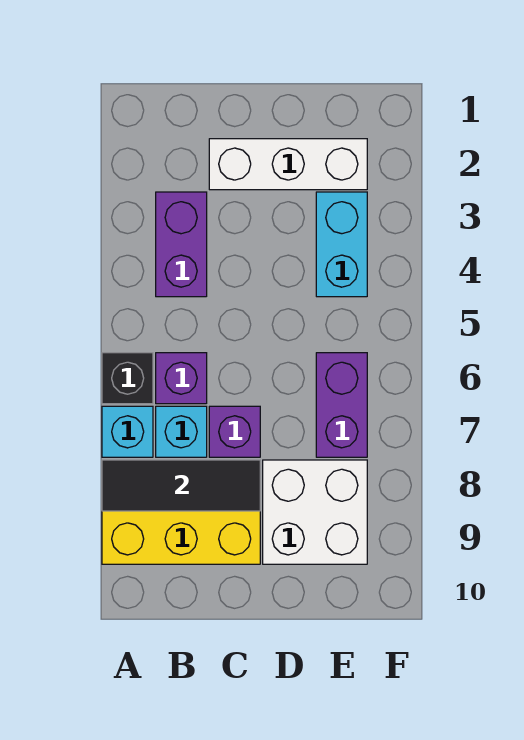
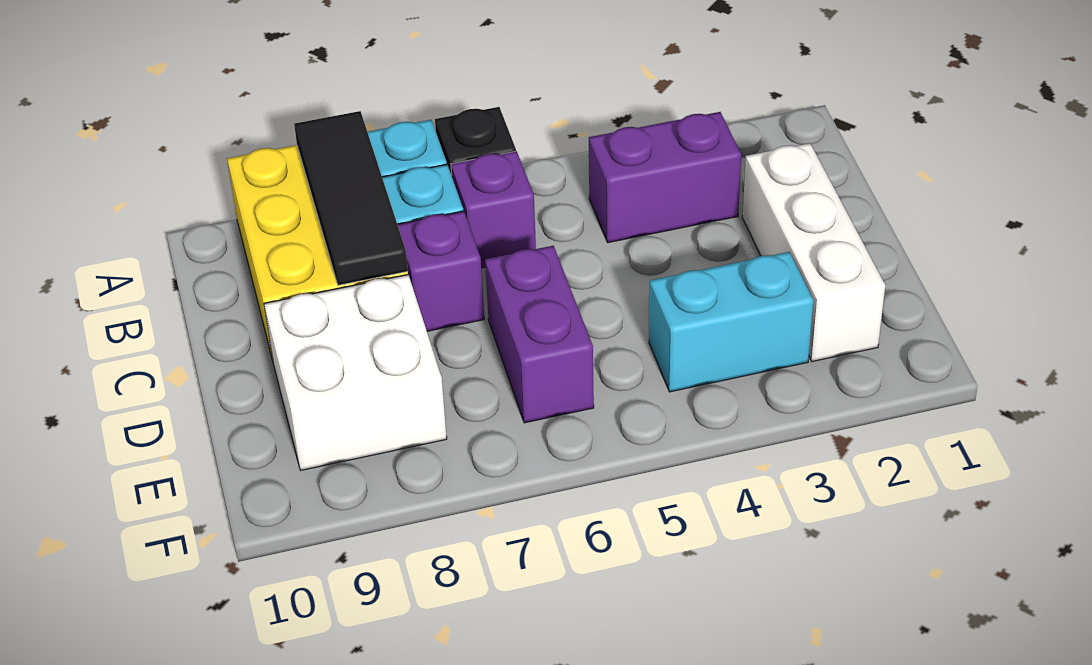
purple brick E6:E7 level 1 -> purple brick D6:E6 level 1

